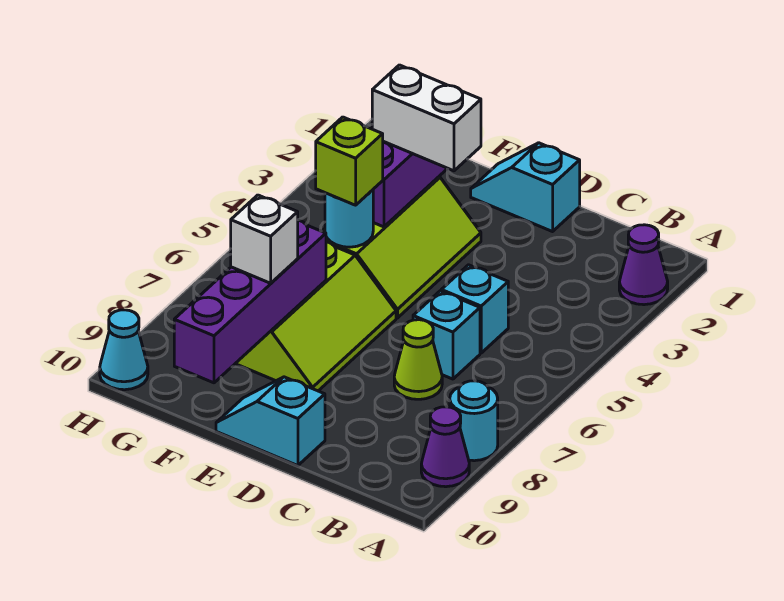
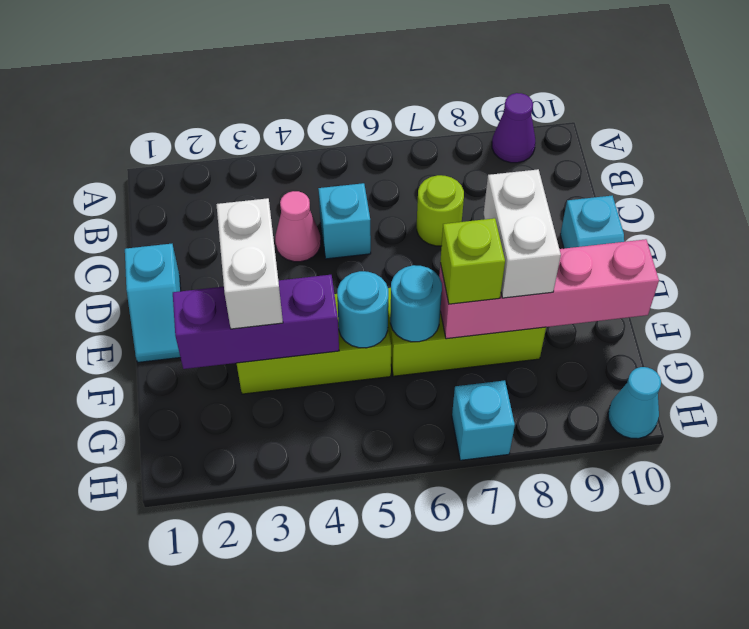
purple cone A2 level 1 -> none
cyan round brick A8 level 1 -> cyan round brick F6 level 2
none -> pink cone C4 level 1
cyan brick C6 level 1 -> cyan brick H7 level 1
lime cone C7 level 1 -> lime round brick C7 level 1
lime brick F5 level 3 -> lime brick F7 level 3
purple brick F7:F10 level 2 -> pink brick F7:F10 level 2
white brick F8 level 3 -> white brick E8:F8 level 3

